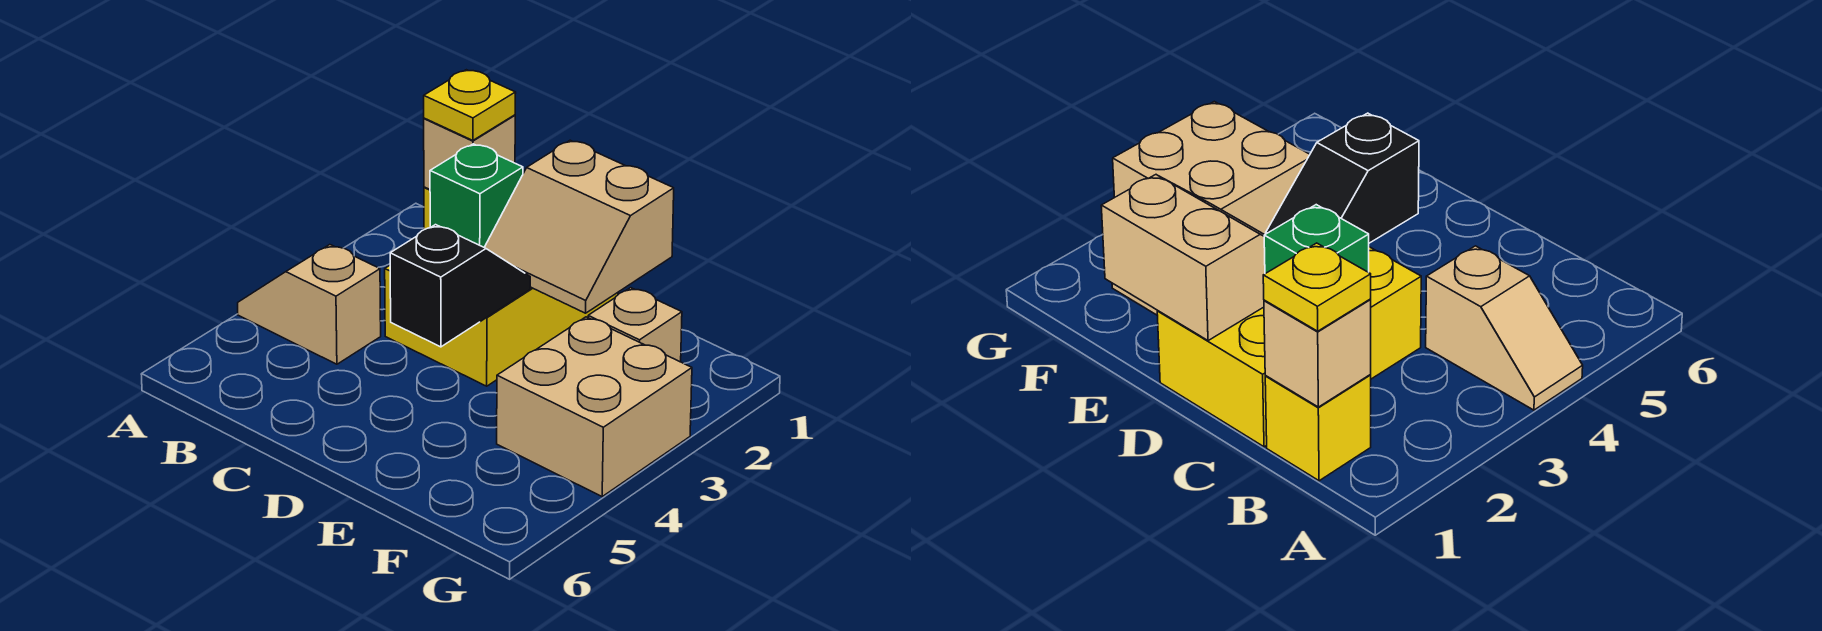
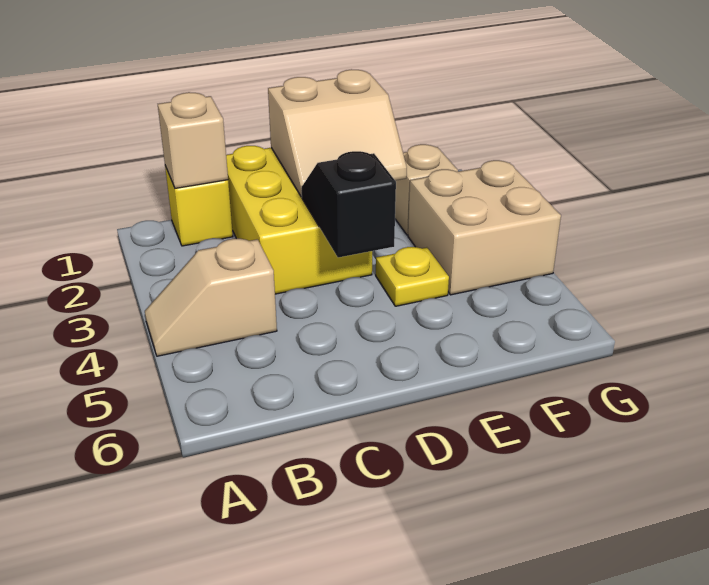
yellow plate B1 level 3 -> yellow plate E4 level 1
green brick C2 level 2 -> none

